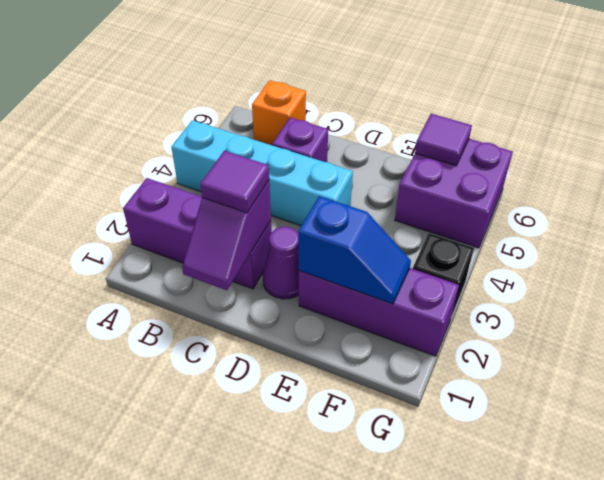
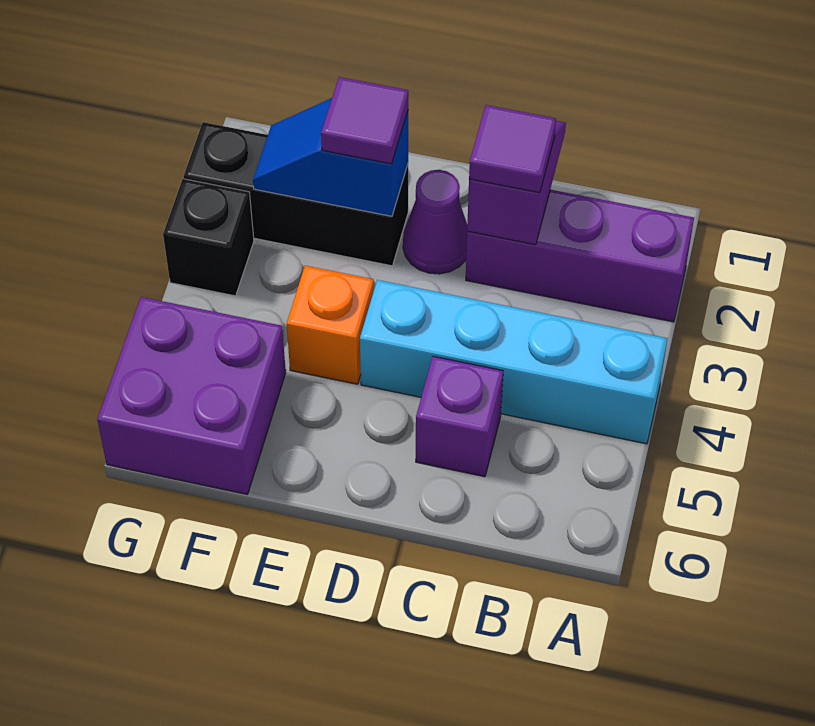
orange brick B6 level 1 -> orange brick E4 level 1
purple brick E2:G2 level 1 -> black brick E2:G2 level 1
purple tile F6 level 2 -> purple tile E2 level 3

